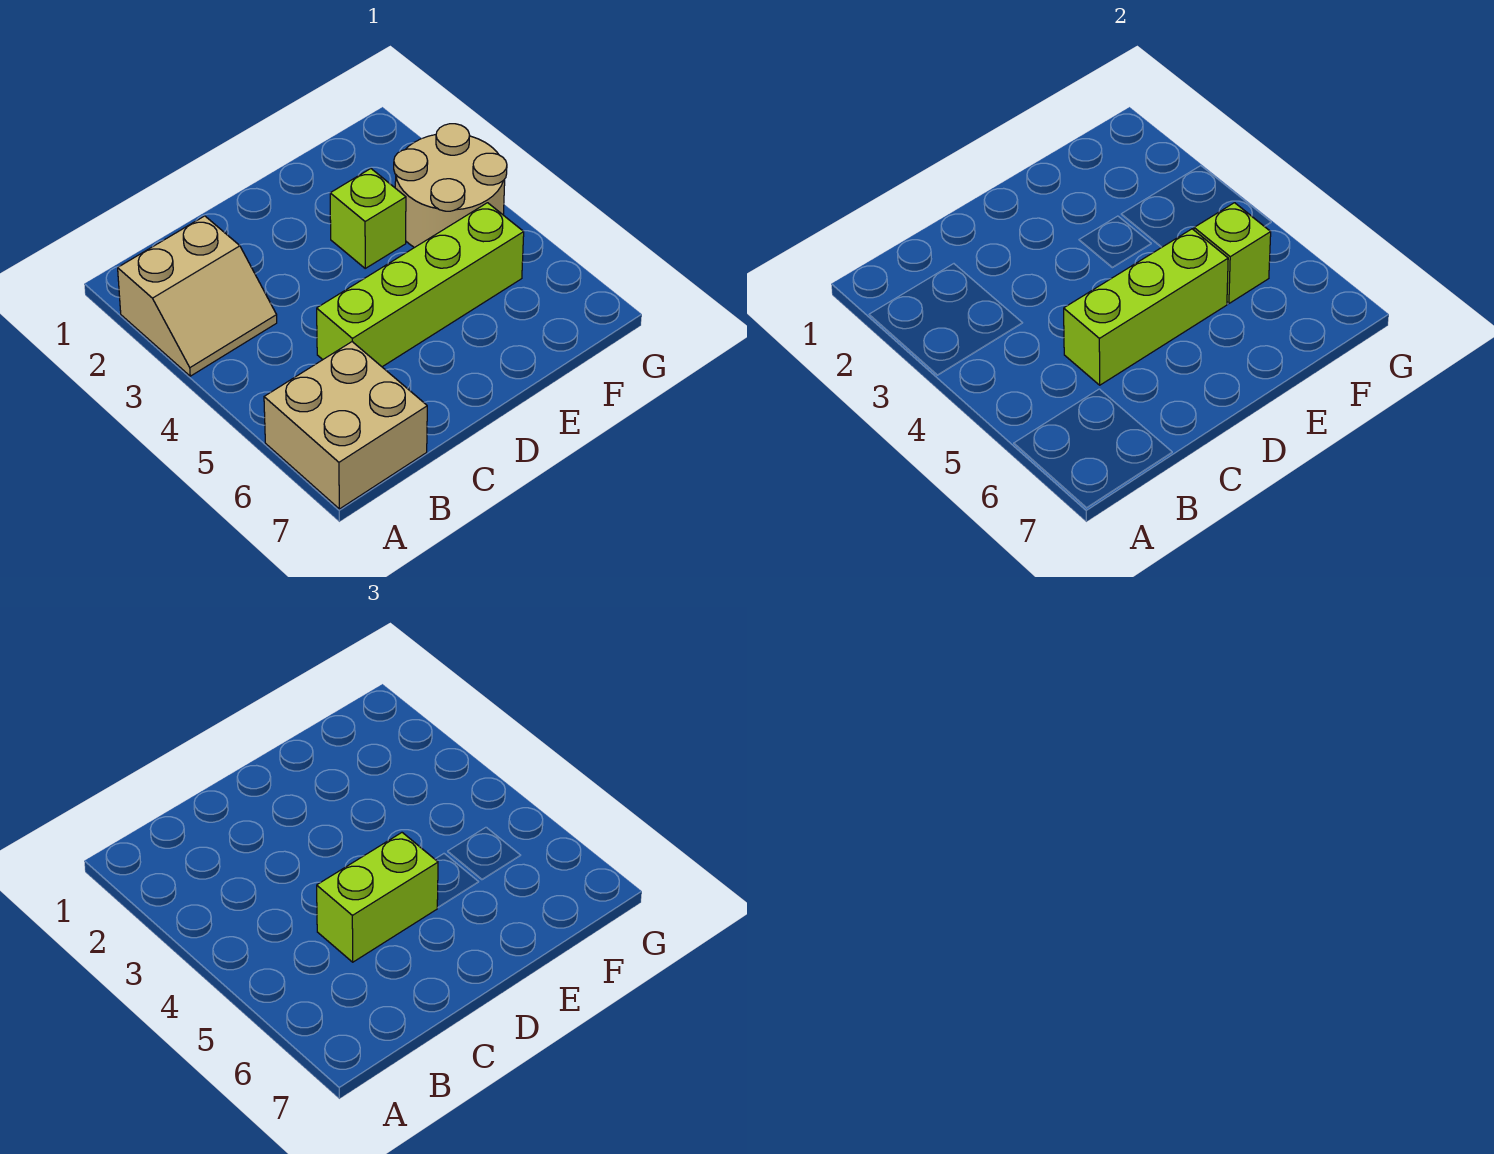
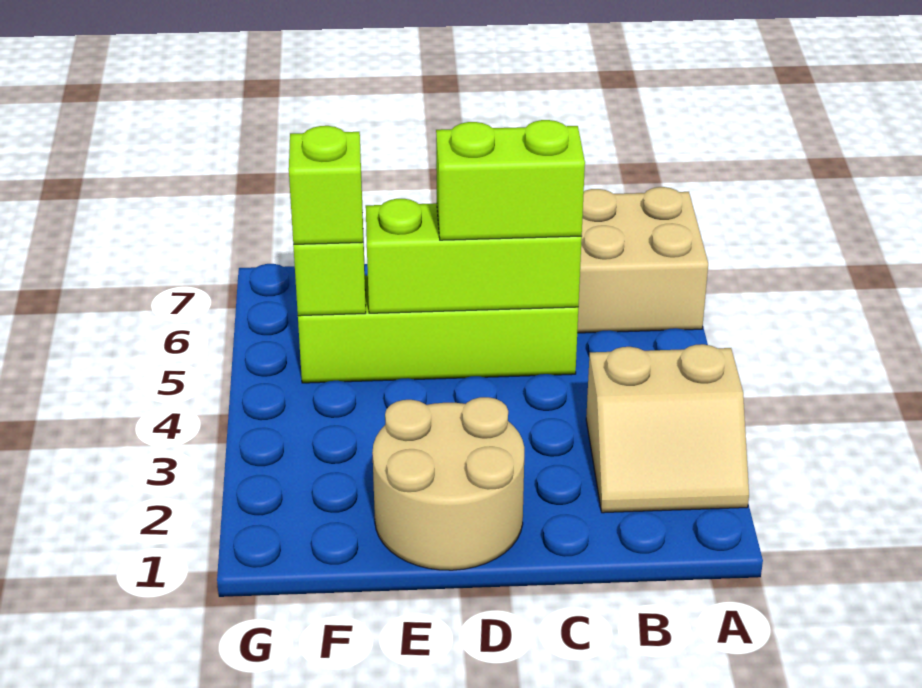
tan slope A2:B3 level 1 top 2 -> tan slope A2:B3 level 1 top 3
lime brick E3 level 1 -> lime brick F5 level 3
tan round brick F3:G4 level 1 -> tan round brick D1:E2 level 1

